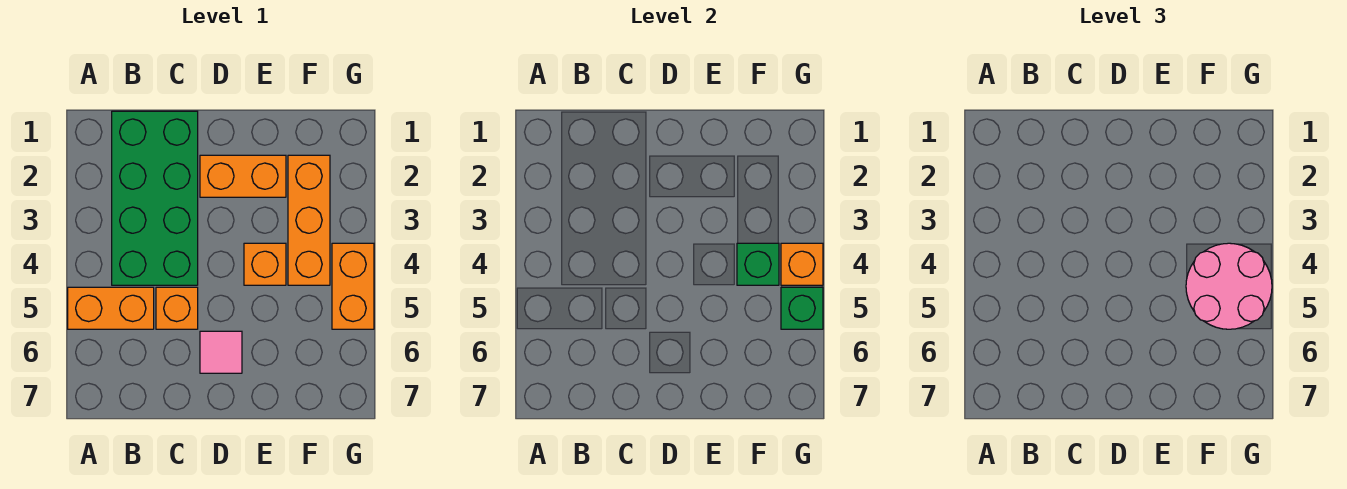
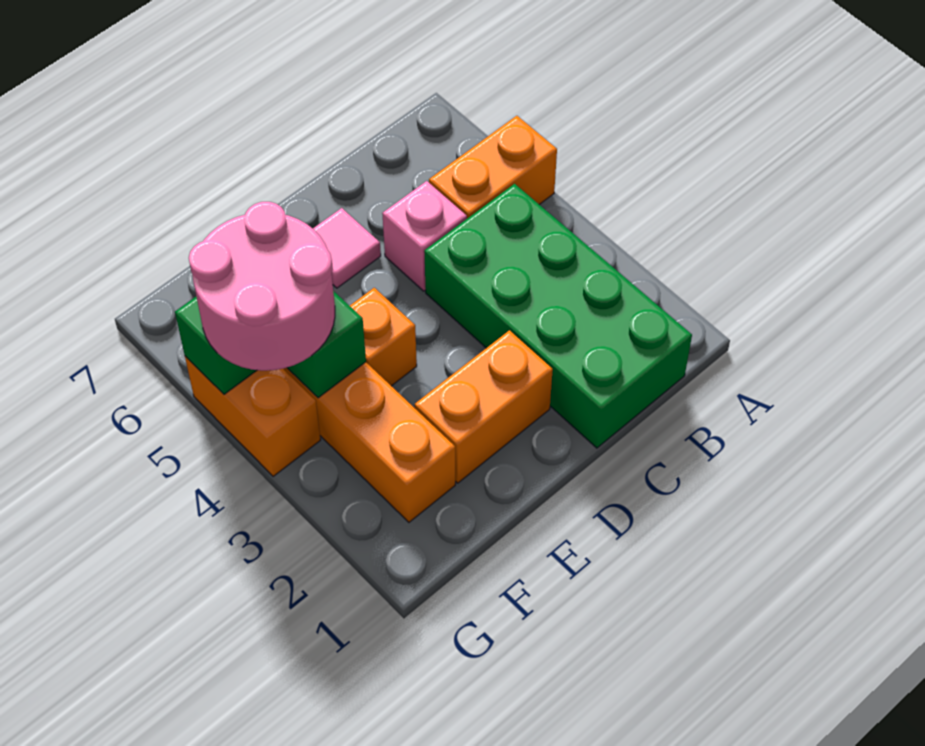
orange brick C5 level 1 -> pink brick C5 level 1
orange brick G4 level 2 -> none

